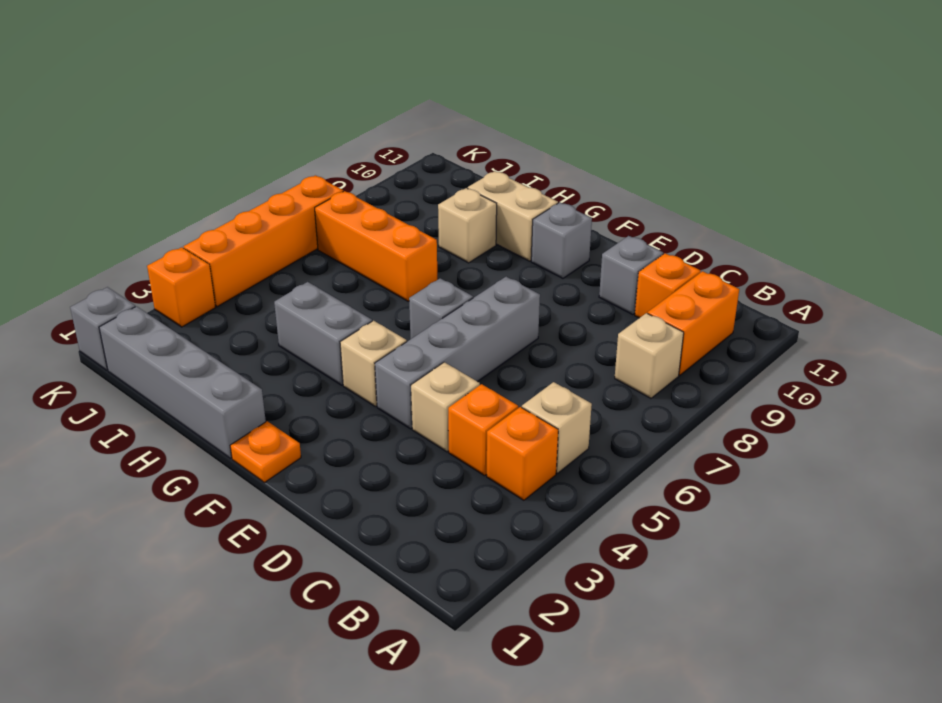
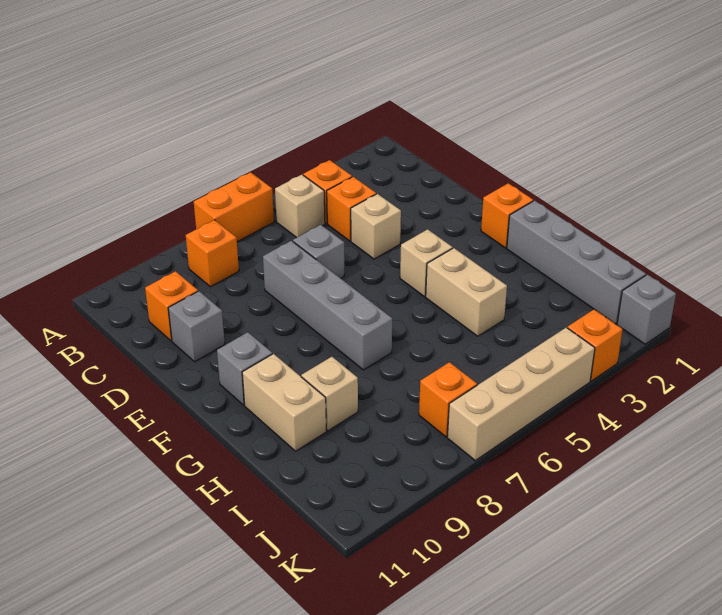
tan brick B8 level 1 -> orange brick B8 level 1
orange brick B9:B10 level 1 -> orange brick A6:A7 level 1
grey brick E4:E7 level 1 -> grey brick D7:G7 level 1
orange plate F1 level 1 -> orange brick F1 level 1
grey brick F6 level 1 -> grey brick D6 level 1
grey brick G4:H4 level 1 -> tan brick G4:H4 level 1
orange brick H7:J7 level 1 -> orange brick J7 level 1
orange brick K4:K7 level 1 -> tan brick K4:K7 level 1

